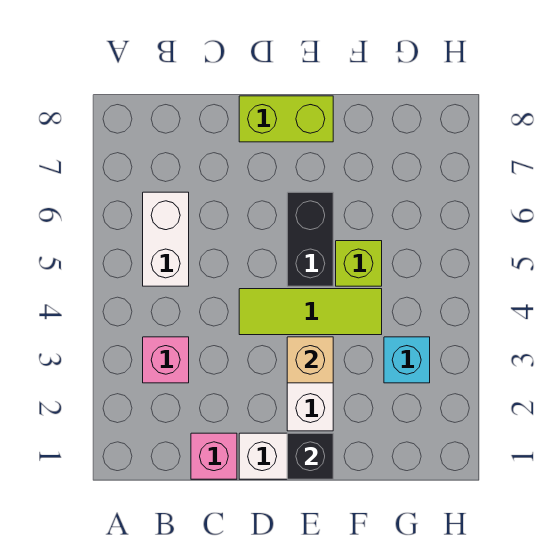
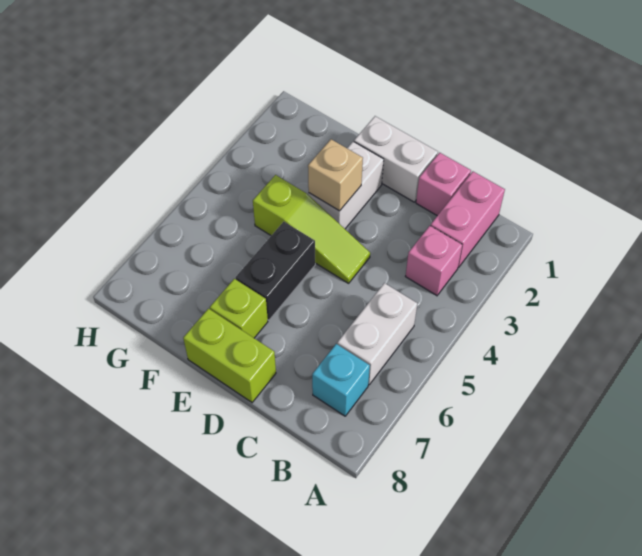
none -> pink brick B1:B2 level 1
lime tile D4:F4 level 1 -> lime slope D4:F4 level 1 top F
black brick E1 level 2 -> none
lime brick F5 level 1 -> lime brick E7 level 1
cyan brick G3 level 1 -> cyan brick B7 level 1

